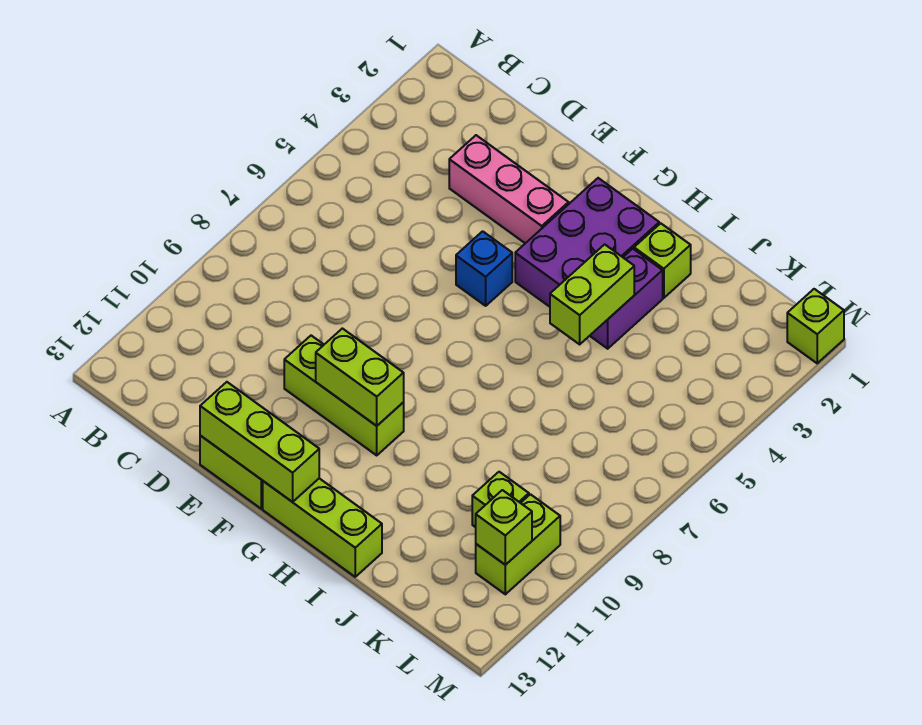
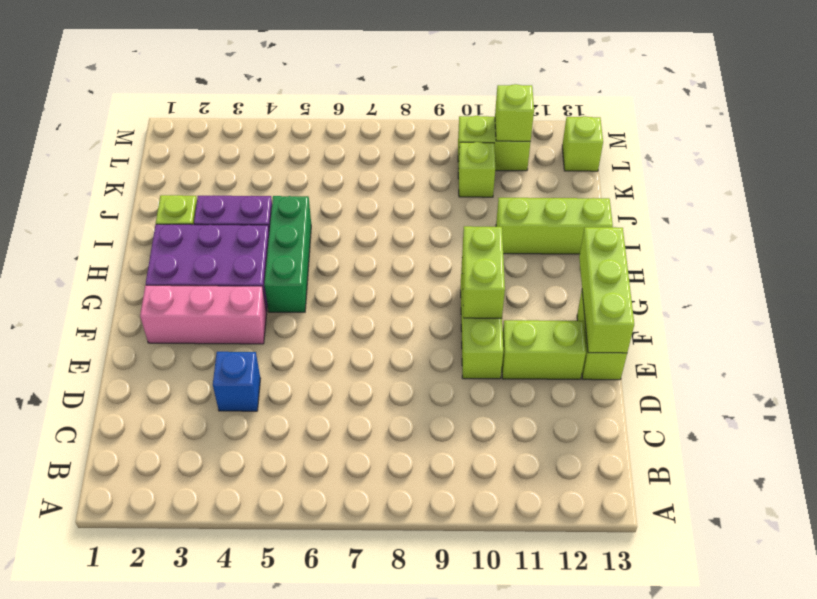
pink brick D3:F3 level 1 -> pink brick F2:F4 level 1
blue brick F5 level 1 -> blue brick D4 level 1
none -> green brick G5:I5 level 1
lime brick G13:I13 level 1 -> lime brick I11:I13 level 1
lime brick I4:I5 level 2 -> lime brick E11:E12 level 1
lime brick M1 level 1 -> lime brick L13 level 1

